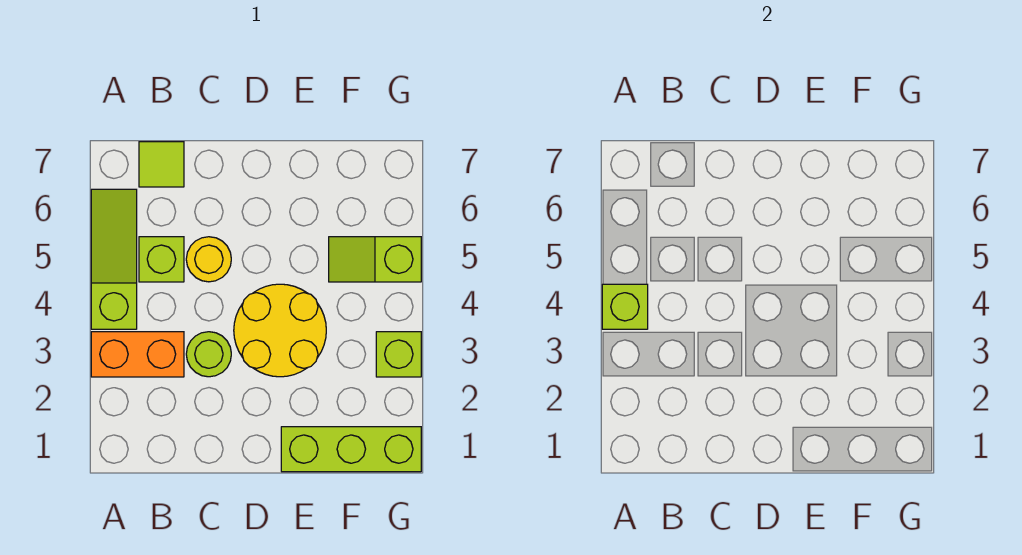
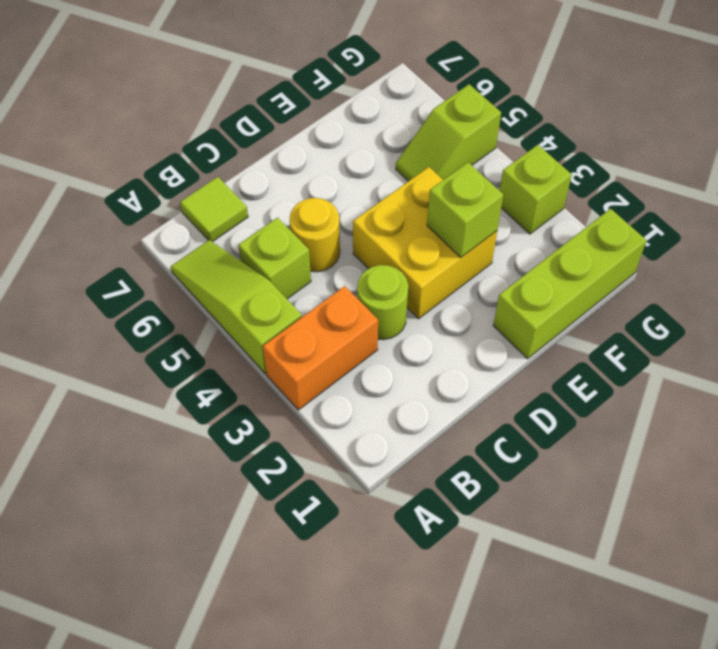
lime brick A4 level 2 -> lime brick E3 level 2
yellow round brick D3:E4 level 1 -> yellow brick D3:E4 level 1

